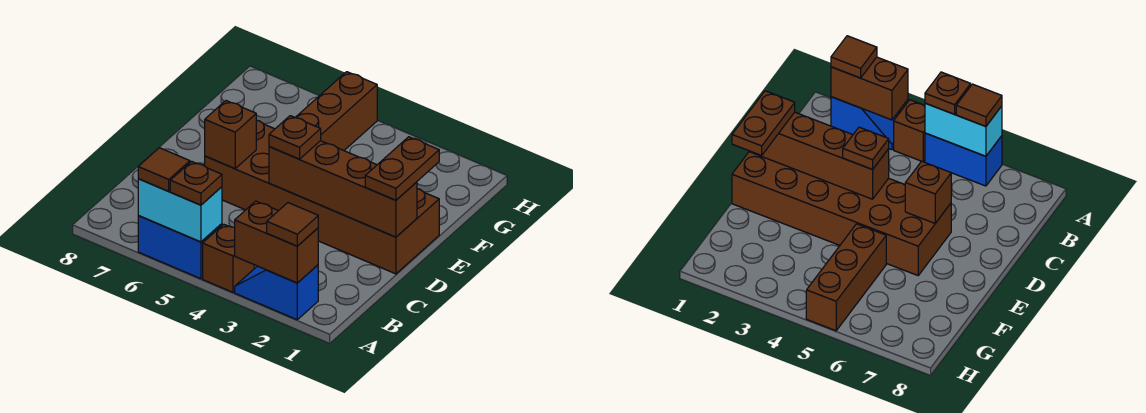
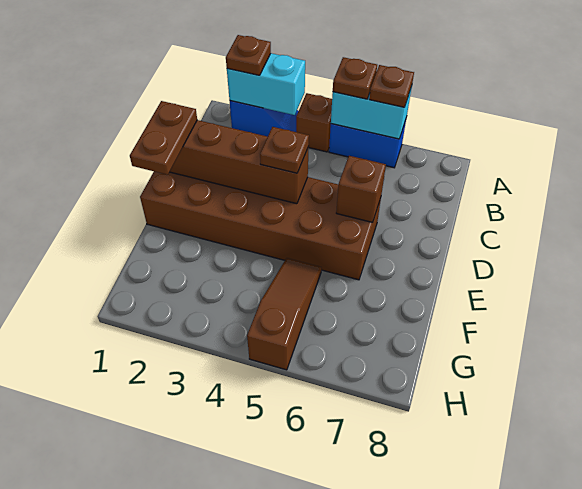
brown brick A2:A3 level 2 -> cyan brick A2:A3 level 2
brown tile A2 level 3 -> brown plate A2 level 3
brown tile A6 level 3 -> brown plate A6 level 3
brown brick F5:H5 level 1 -> brown slope F5:H5 level 1 top H

